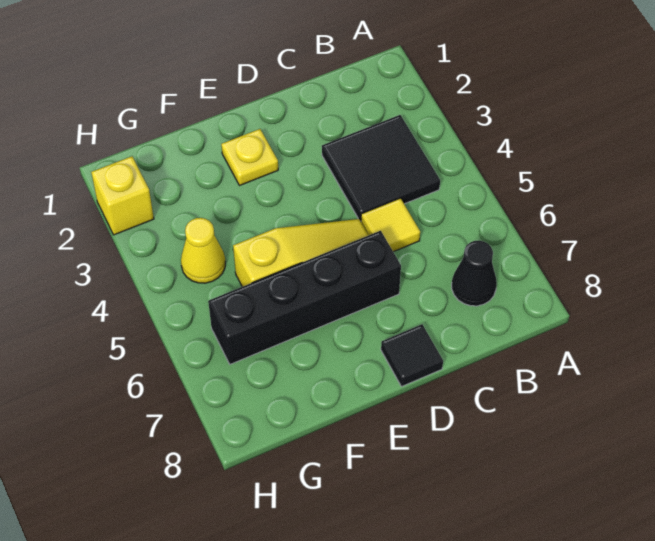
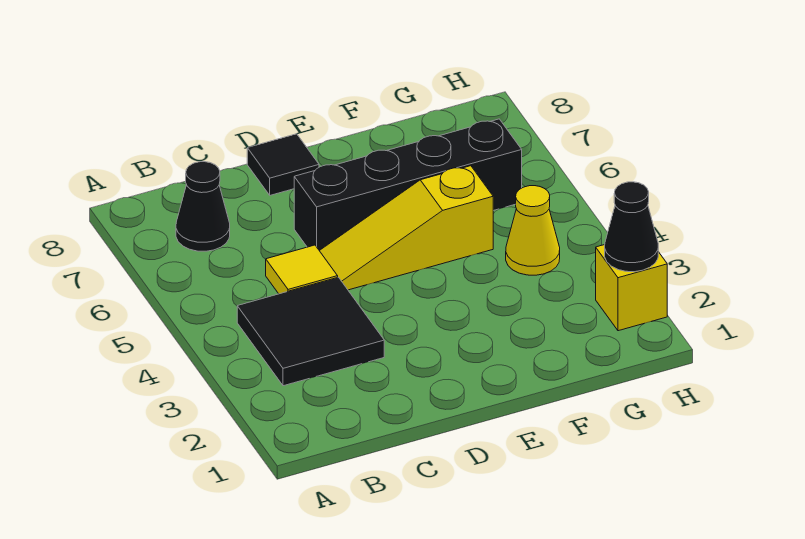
yellow plate E2 level 1 -> none
none -> black cone H2 level 2

